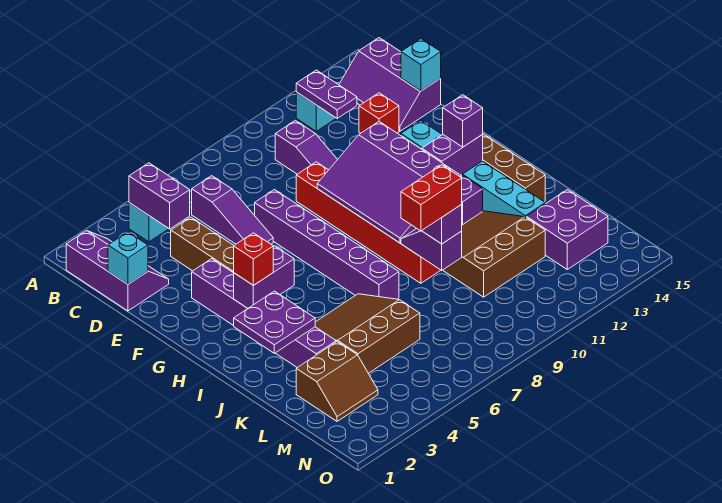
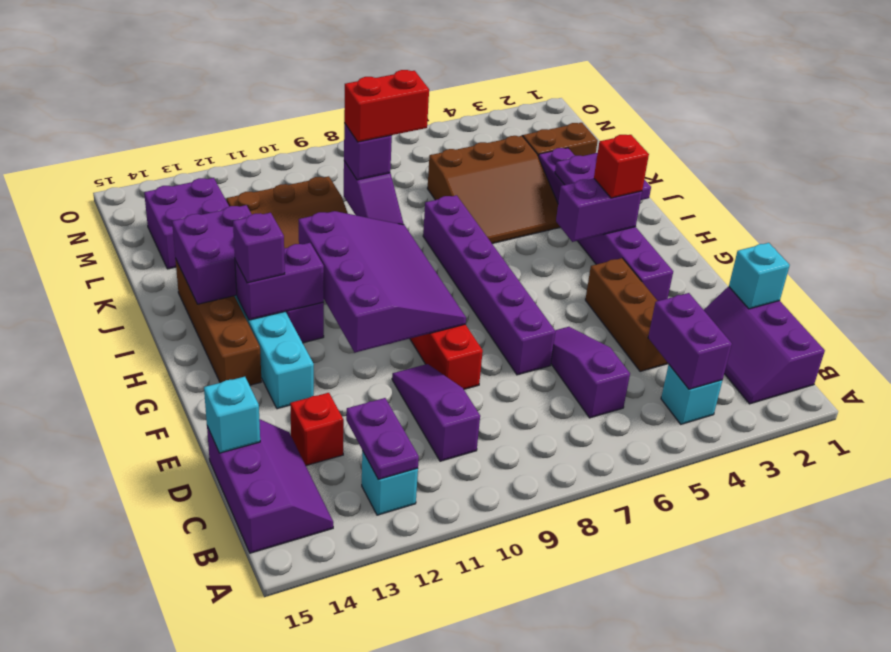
none -> purple brick I13:J14 level 2

